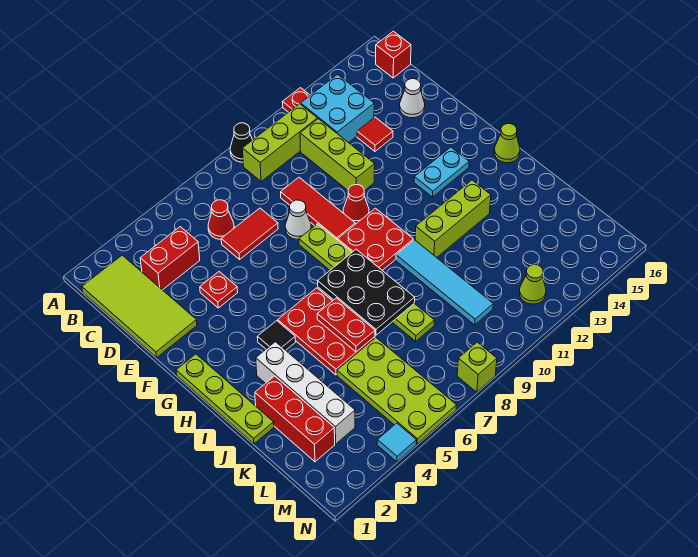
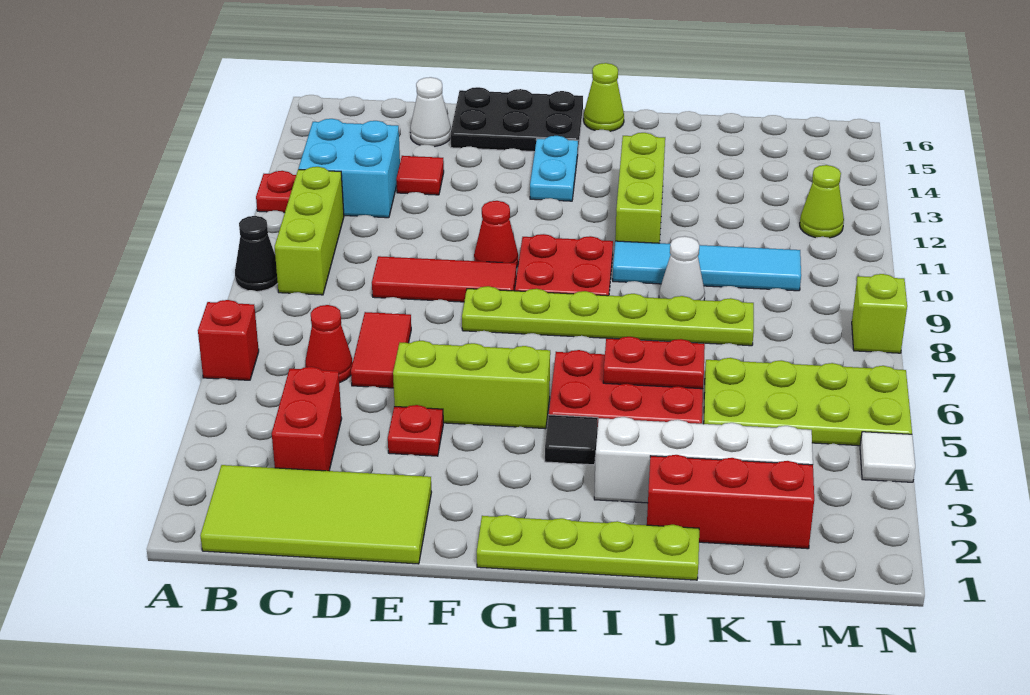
red brick B16 level 1 -> red brick A6 level 1
lime brick C11:E11 level 1 -> lime brick E5:G5 level 1
white cone E8 level 1 -> white cone J9 level 1
black plate H7:J8 level 2 -> black plate E15:G16 level 1
cyan tile N4 level 1 -> white tile N4 level 1

